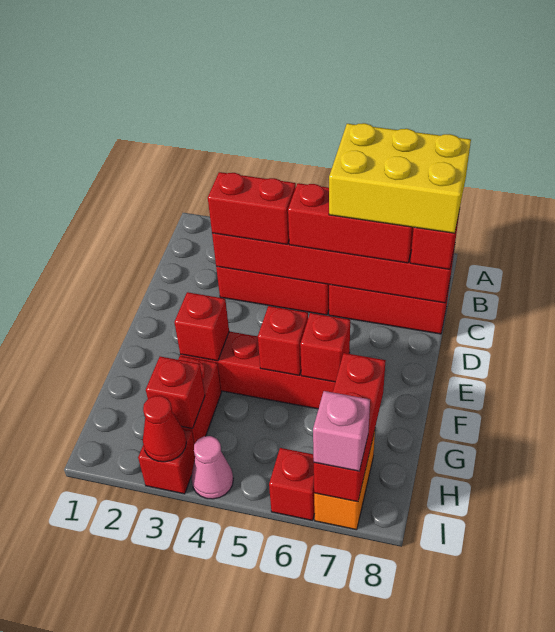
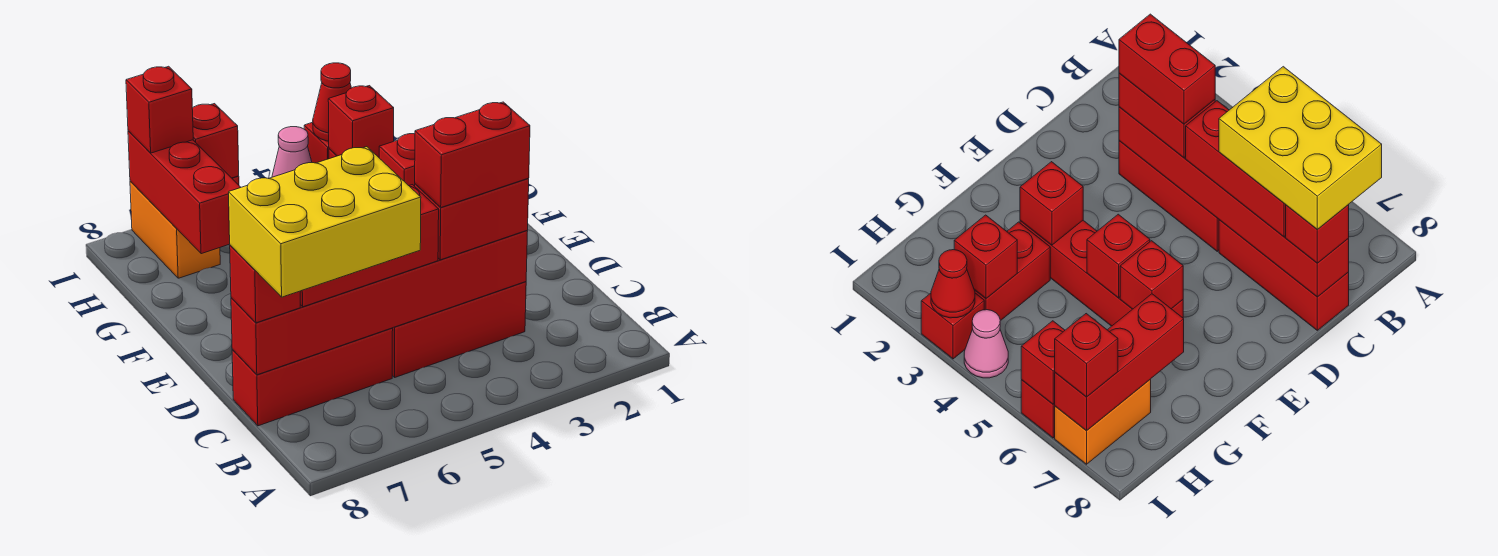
none -> red brick C3:C4 level 4
none -> red brick I6 level 2
pink brick I7 level 3 -> red brick I7 level 3

